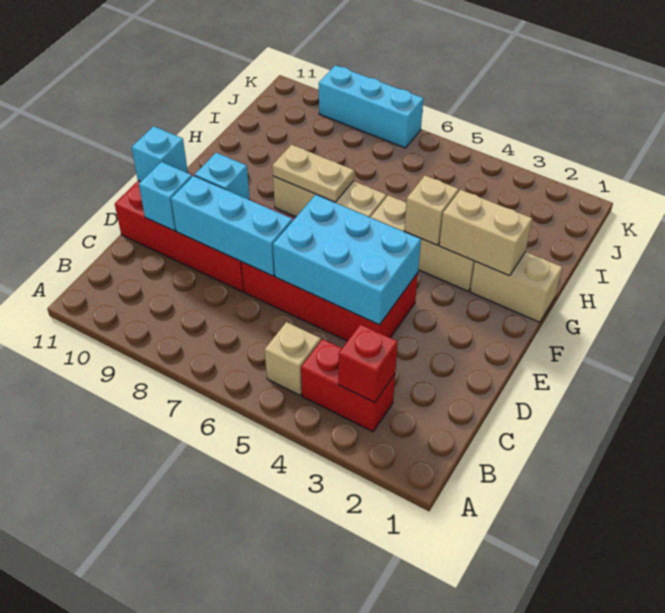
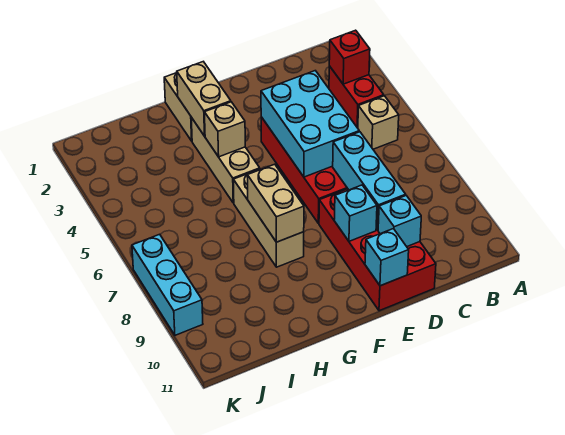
tan plate G7:G8 level 2 -> tan brick G7:G8 level 2

